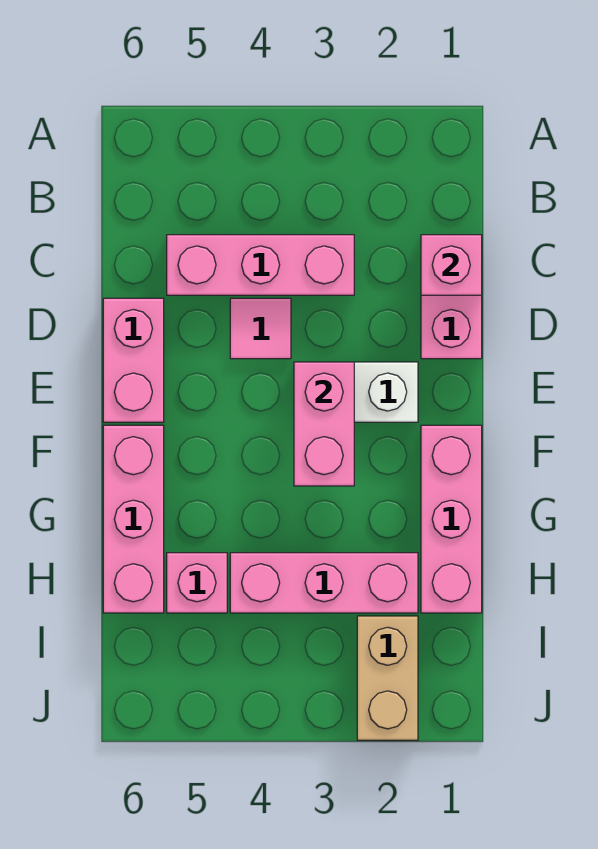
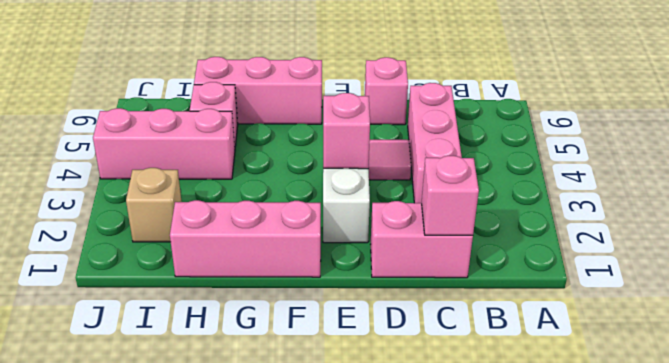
pink brick D6:E6 level 1 -> pink brick D6 level 1
pink brick E3:F3 level 2 -> pink brick E3 level 2
pink brick H2:H4 level 1 -> pink brick H4:J4 level 1
tan brick I2:J2 level 1 -> tan brick I2 level 1

